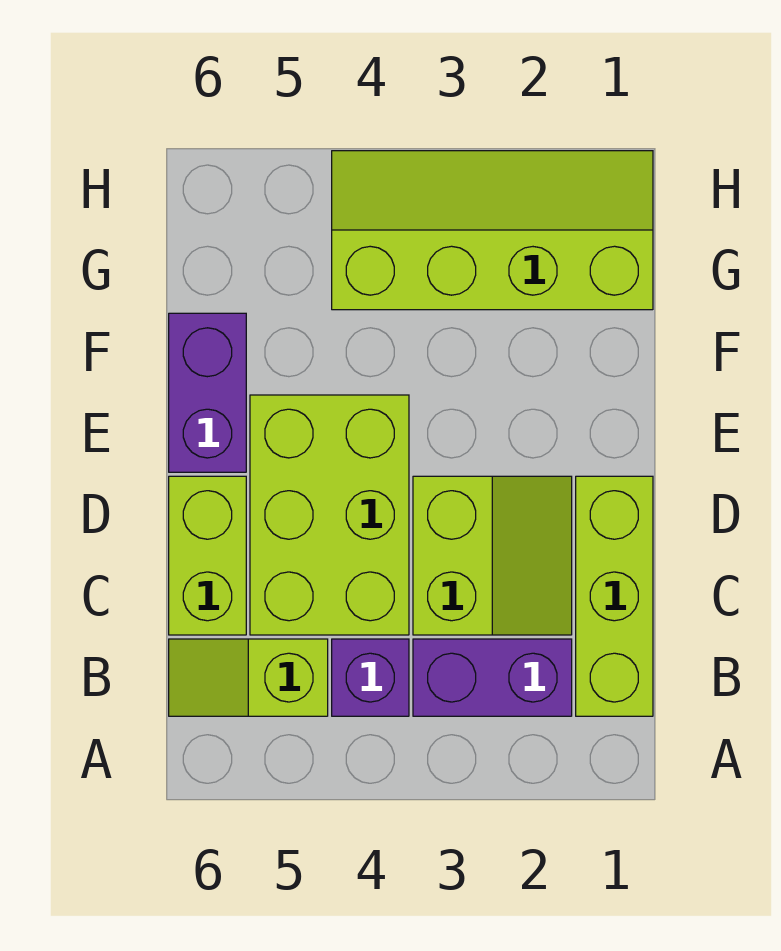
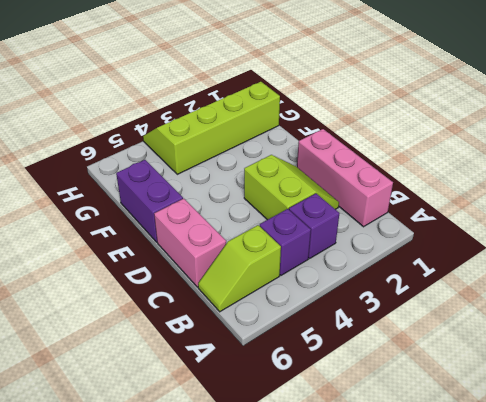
lime brick B1:D1 level 1 -> pink brick B1:D1 level 1
purple brick B2:B3 level 1 -> purple brick B3 level 1
lime brick C4:E5 level 1 -> none
lime brick C6:D6 level 1 -> pink brick C6:D6 level 1

